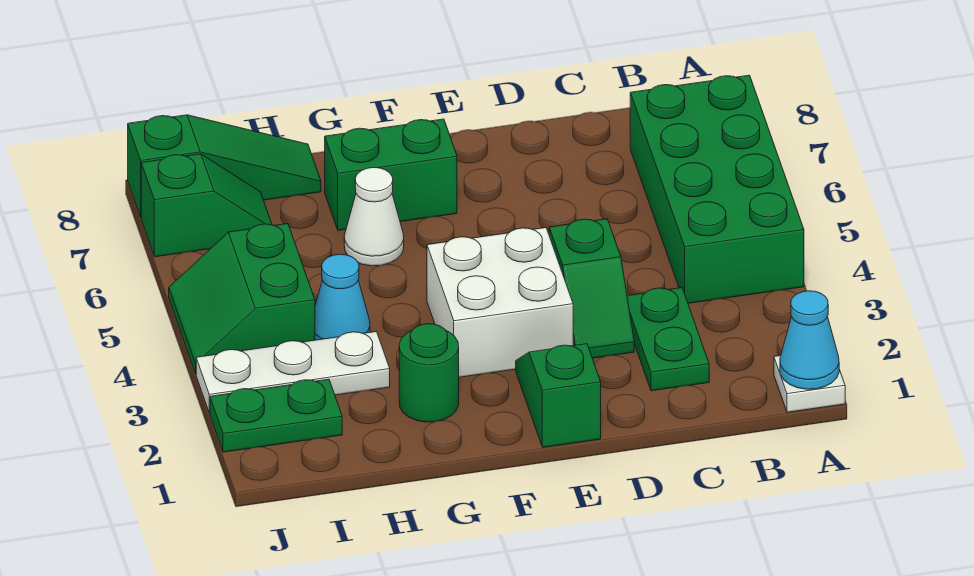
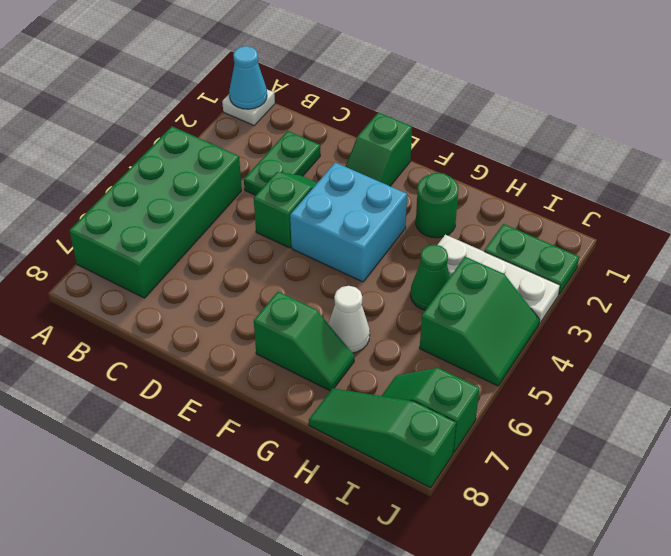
white brick E3:F4 level 1 -> cyan brick E3:F4 level 1
green brick F7:G7 level 1 -> green slope F7:G7 level 1 top F
cyan cone H4 level 1 -> green cone H4 level 1

